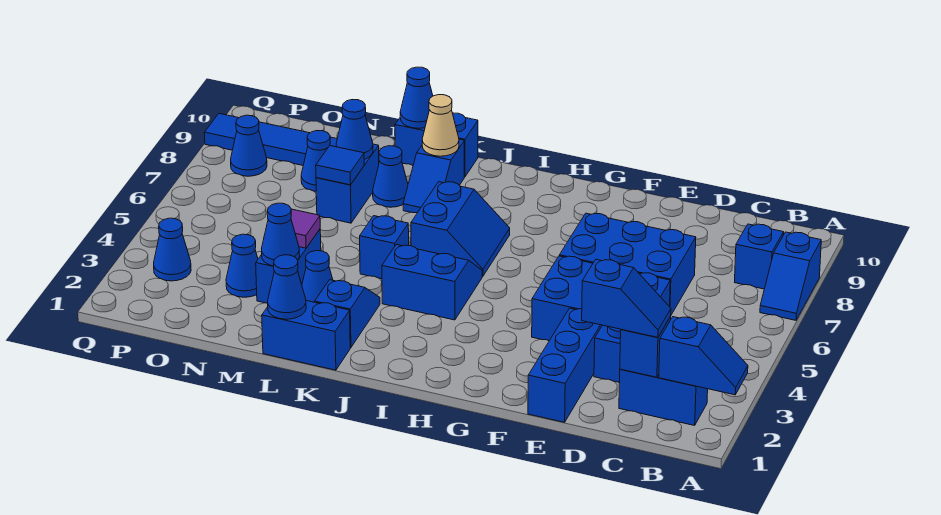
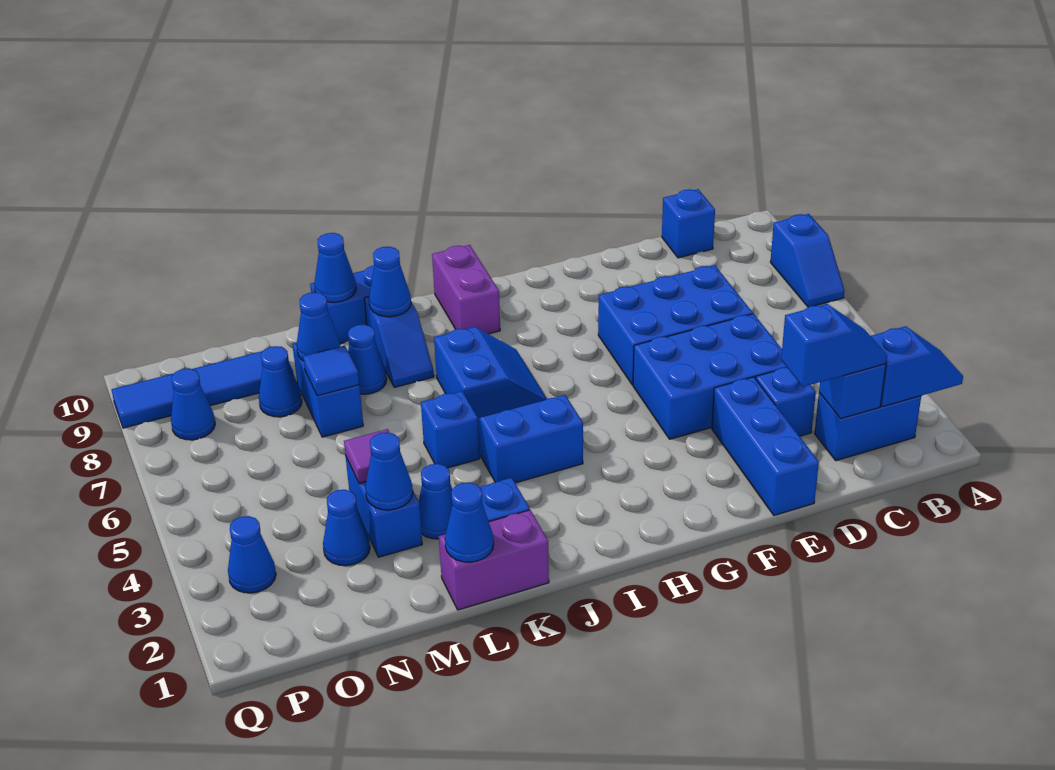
blue brick B8 level 1 -> blue brick C10 level 1
none -> purple brick I9:I10 level 1
blue brick K1:L1 level 1 -> purple brick K1:L1 level 1
tan cone K9 level 2 -> blue cone K9 level 2

